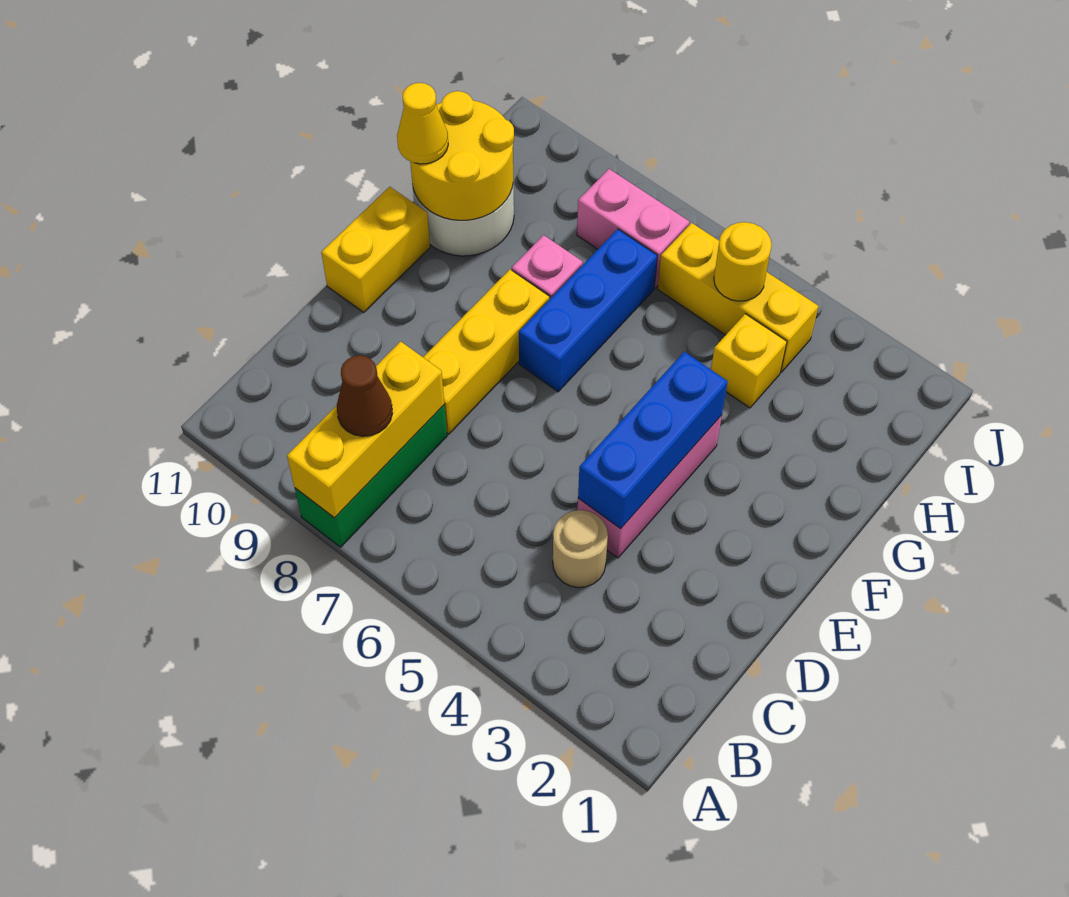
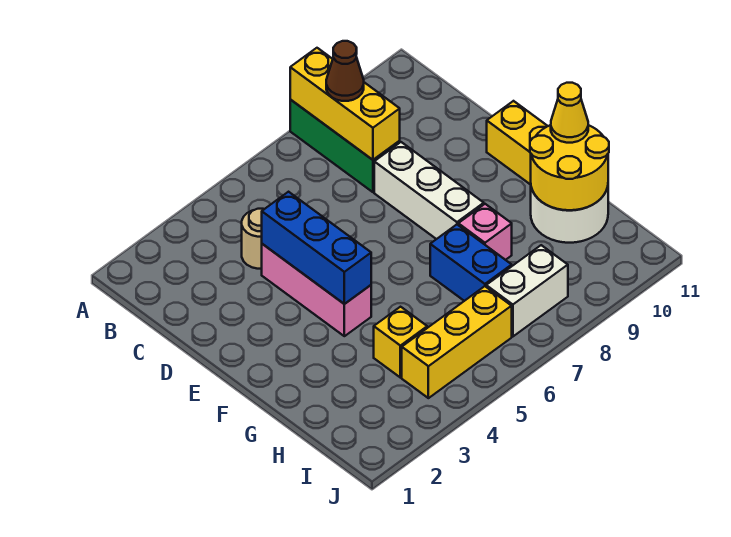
yellow brick D8:F8 level 1 -> white brick D8:F8 level 1
blue brick F7:H7 level 1 -> blue brick G7:H7 level 1
yellow round brick I5 level 2 -> none
pink brick I7:I8 level 1 -> white brick I7:I8 level 1

